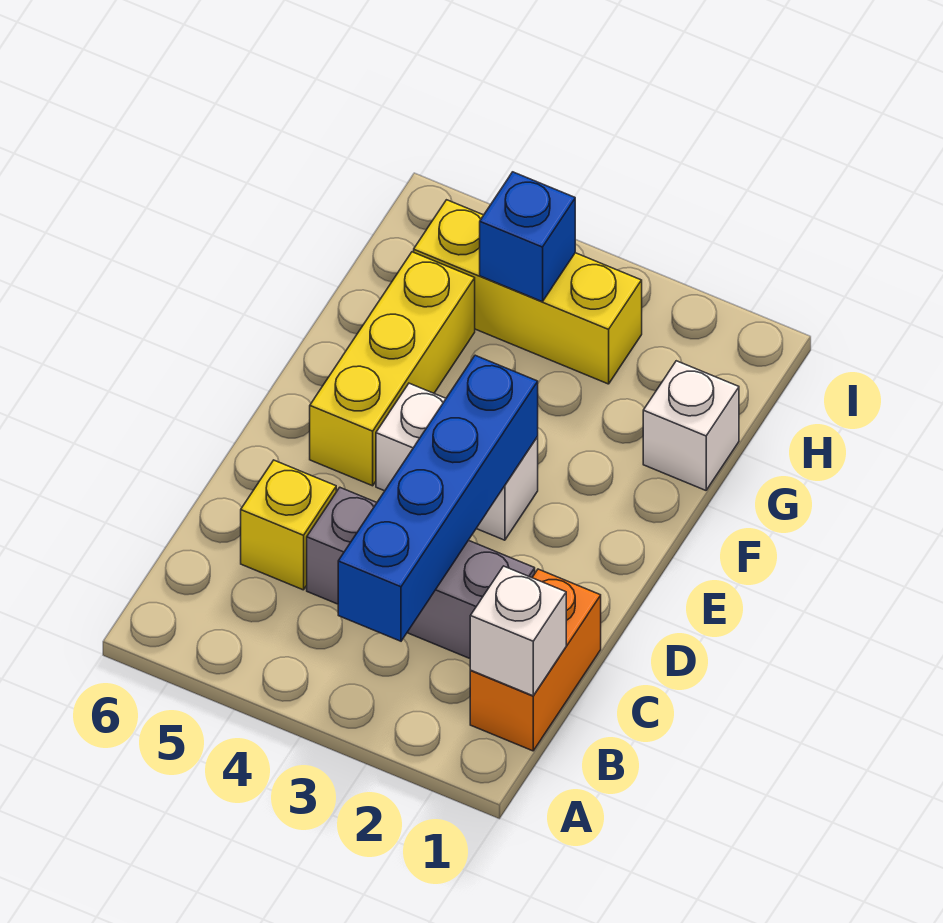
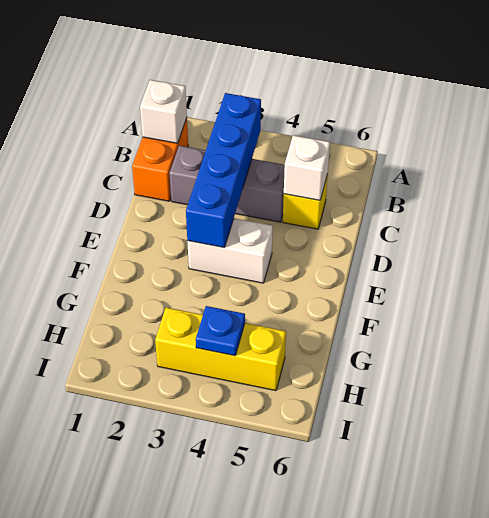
yellow brick E5:G5 level 1 -> none
white brick G1 level 1 -> white brick C5 level 2
blue brick H4 level 2 -> blue plate H4 level 2

